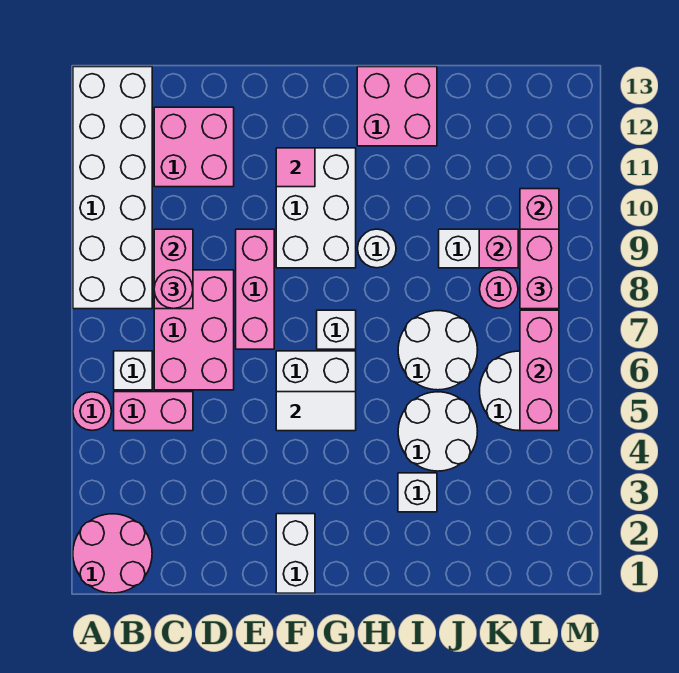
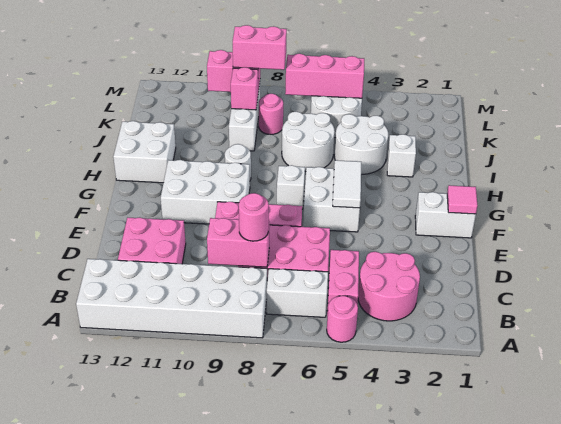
pink round brick A1:B2 level 1 -> pink round brick B3:C4 level 1
white brick B6 level 1 -> white brick B6:B7 level 1
pink tile F11 level 2 -> pink tile F1 level 2
pink brick H12:I13 level 1 -> white brick H12:I13 level 1

